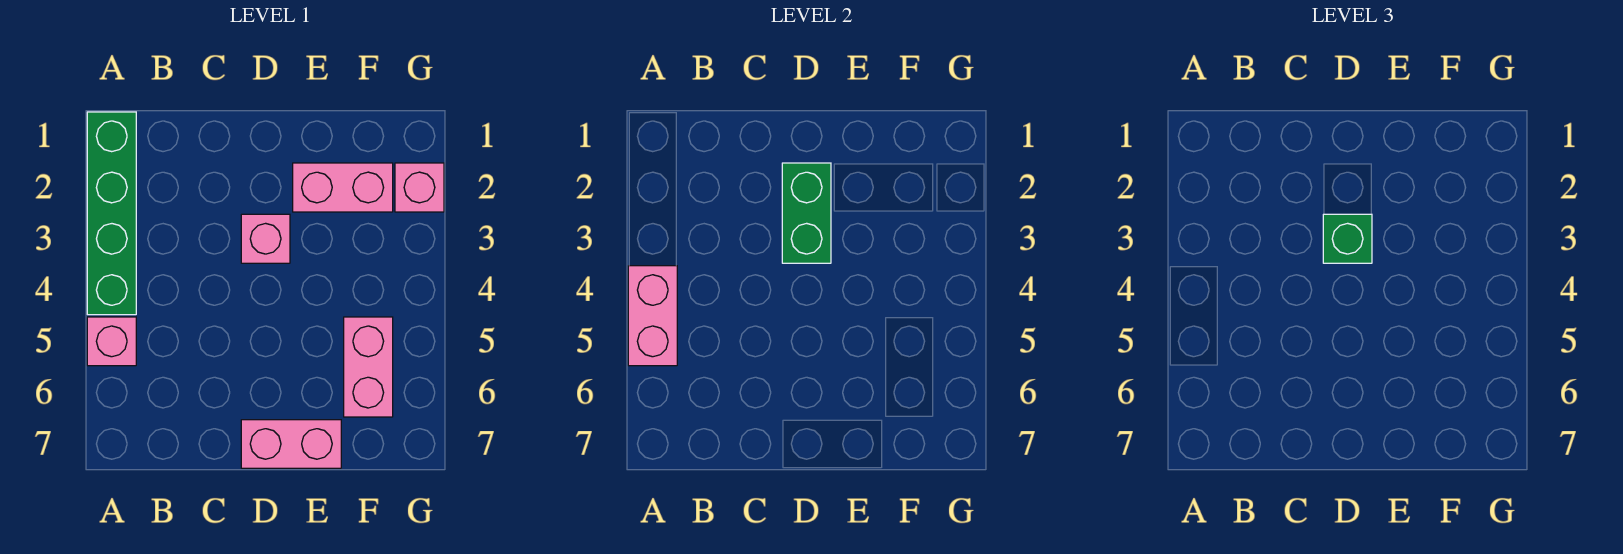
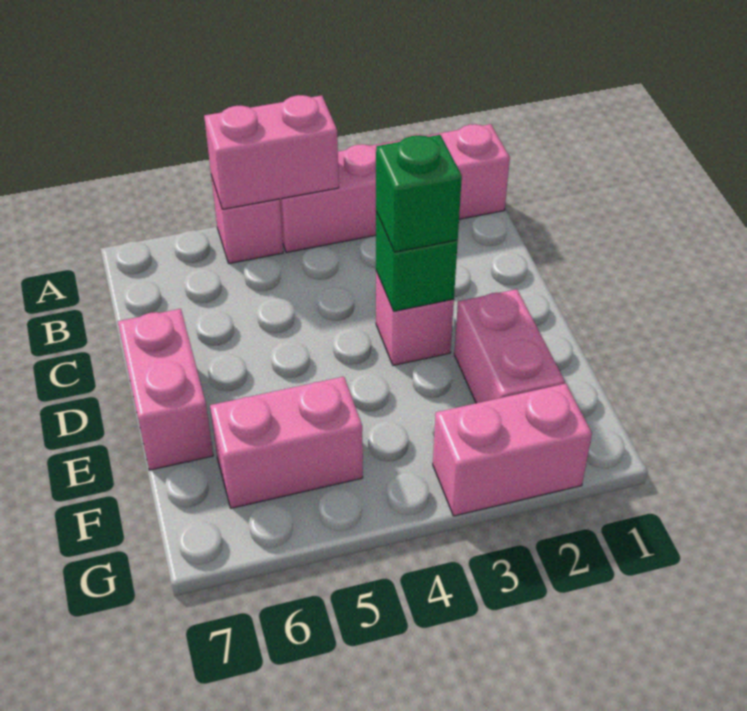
green brick A1:A4 level 1 -> pink brick A1:A4 level 1
green brick D2:D3 level 2 -> green brick D3 level 2
pink brick G2 level 1 -> pink brick G2:G3 level 1

